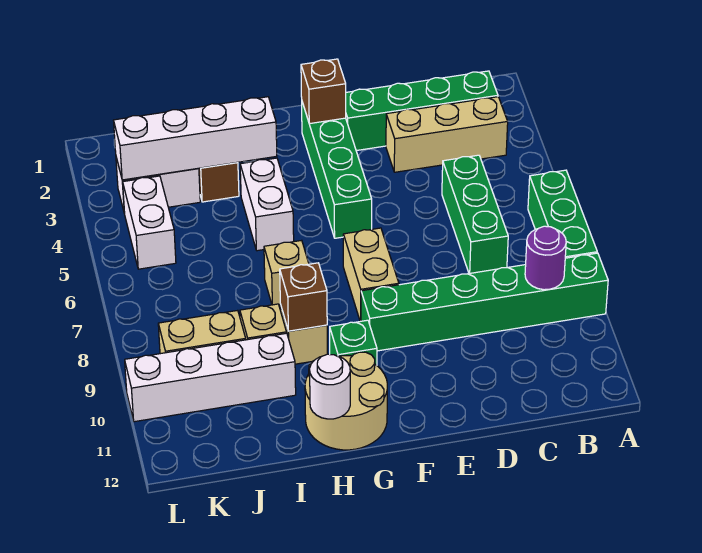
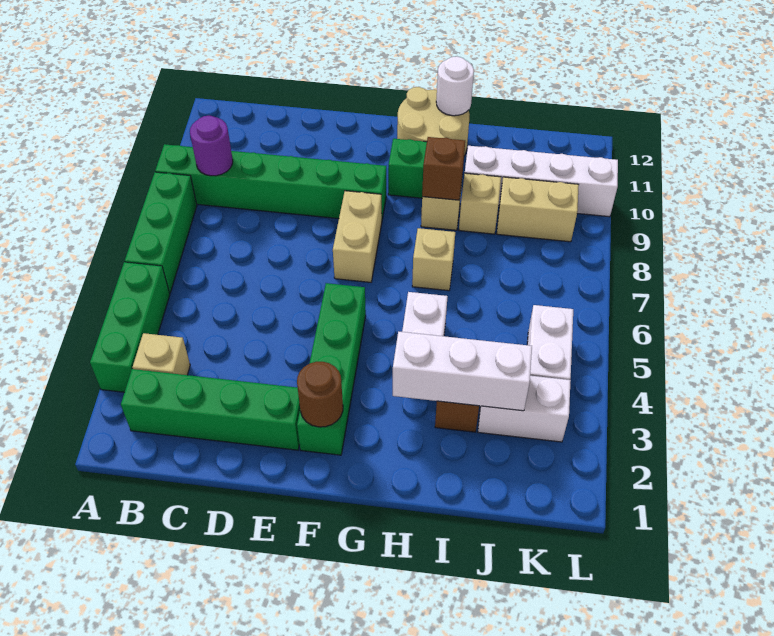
tan brick B3:D3 level 1 -> tan brick B3 level 1
green brick C5:C7 level 1 -> green brick A3:A5 level 1
brown brick F2 level 2 -> brown round brick F2 level 2
white brick H3:K3 level 2 -> white brick H3:J3 level 2

